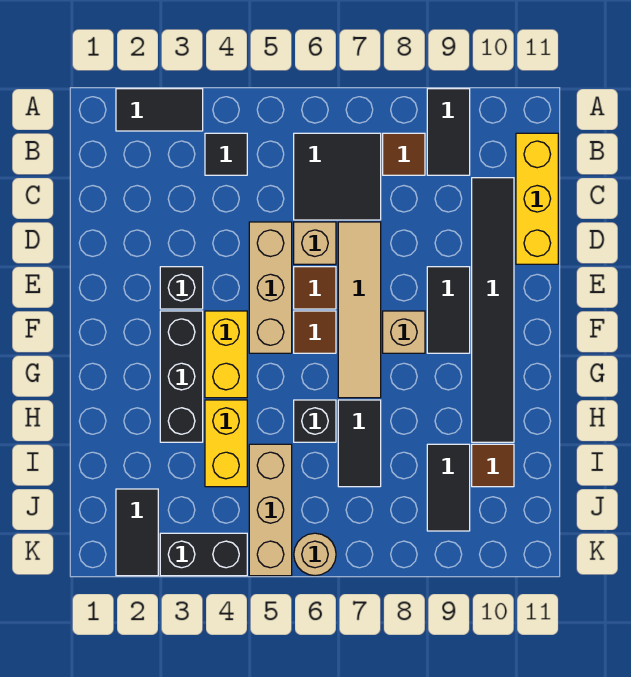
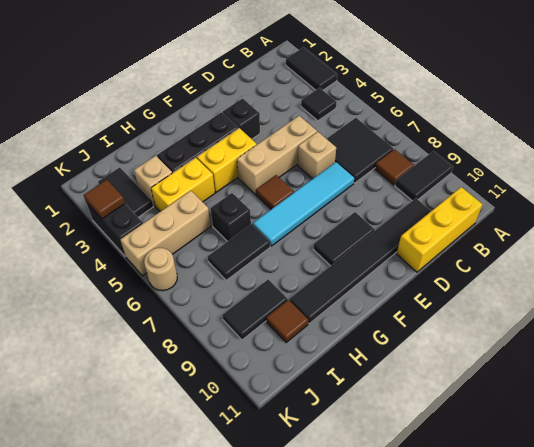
tan tile D7:G7 level 1 -> cyan tile D7:G7 level 1
brown tile E6 level 1 -> brown tile K3 level 2
tan brick F8 level 1 -> tan brick I3 level 1
black tile J2:K2 level 1 -> black tile J2:J3 level 1

